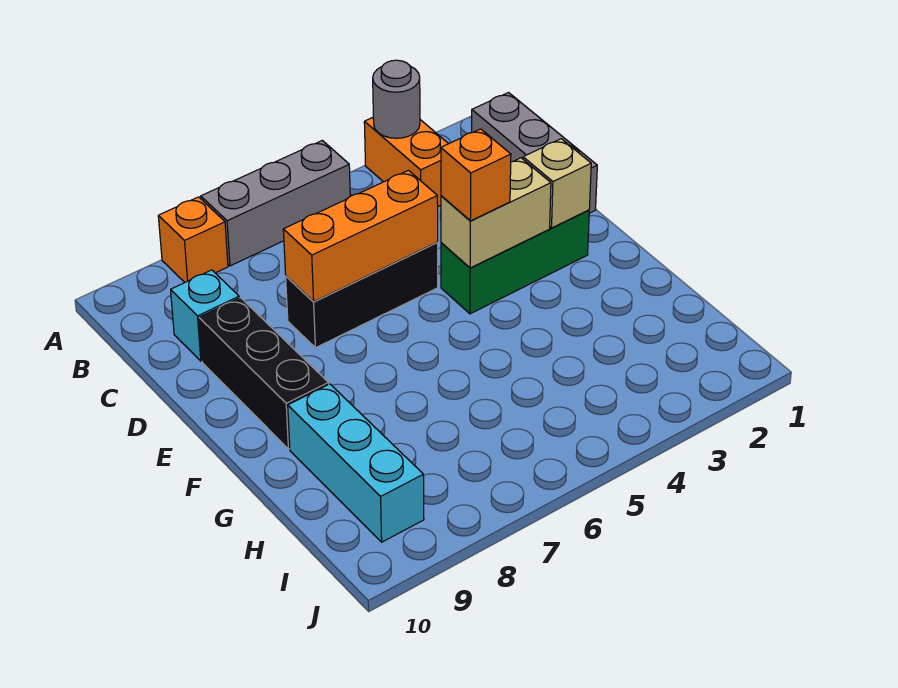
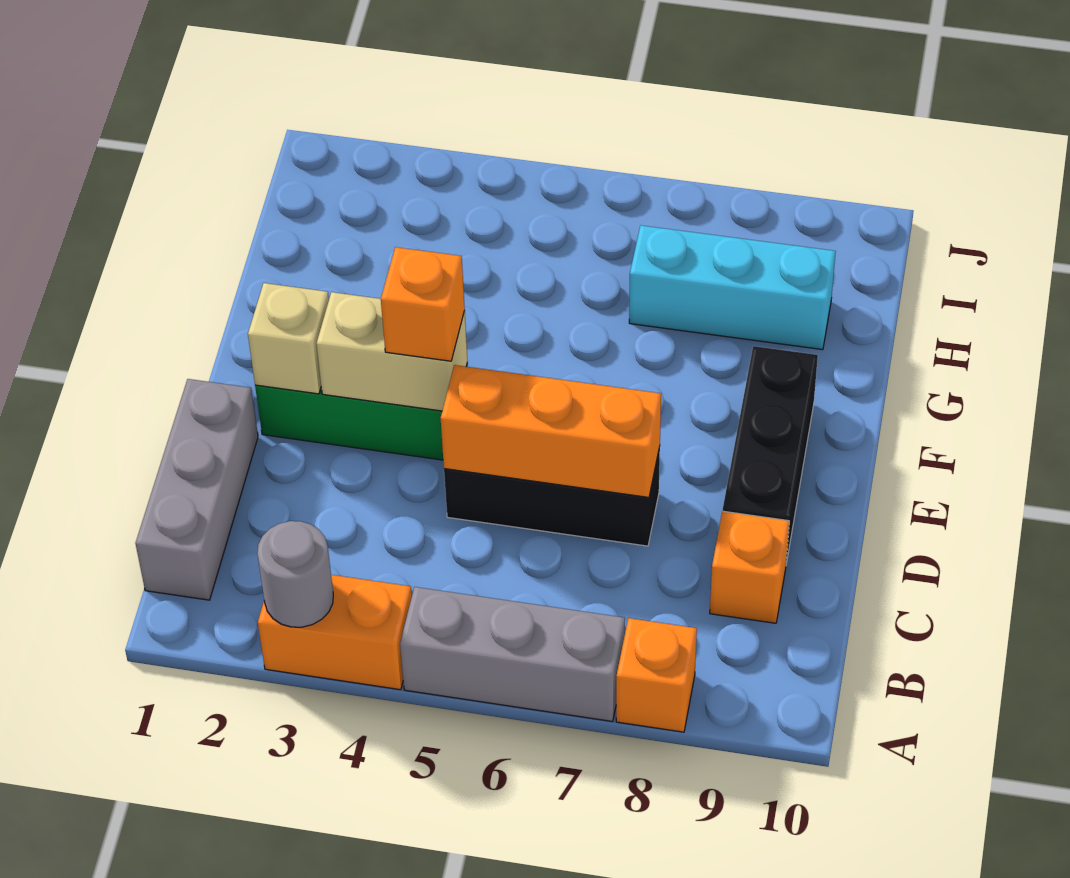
orange brick A3:B3 level 1 -> orange brick A3:A4 level 1
cyan brick C9 level 1 -> orange brick C9 level 1
cyan brick G9:I9 level 1 -> cyan brick H7:H9 level 1

